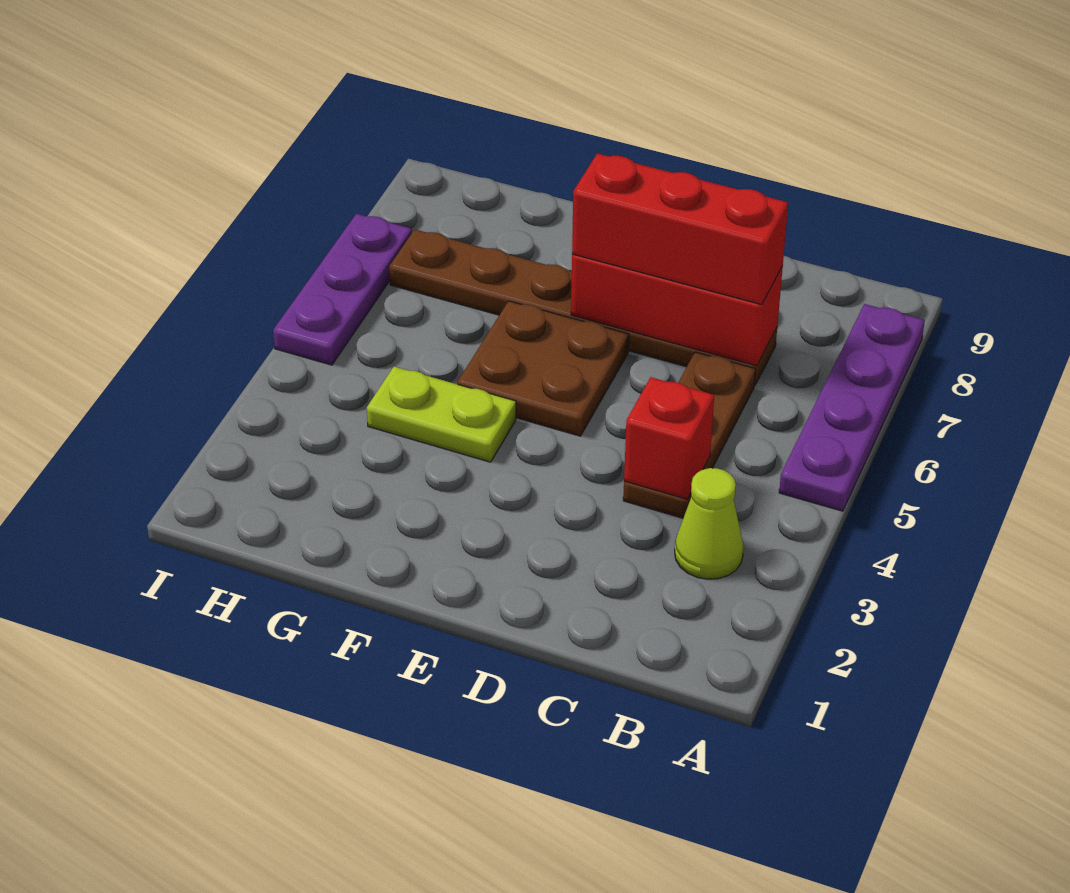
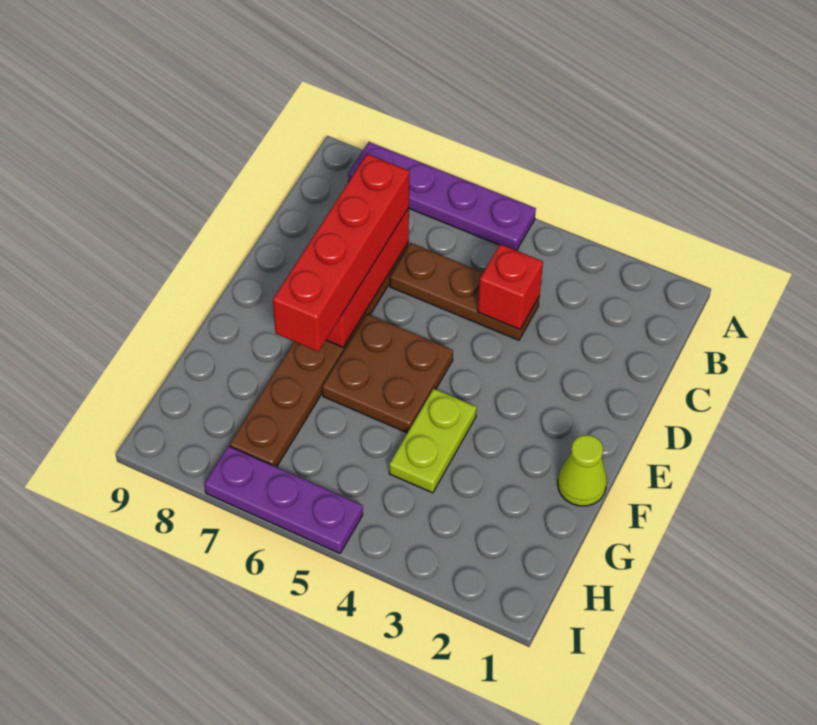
lime cone B3 level 1 -> lime cone F1 level 1
red brick C7:E7 level 3 -> red brick C7:F7 level 3

